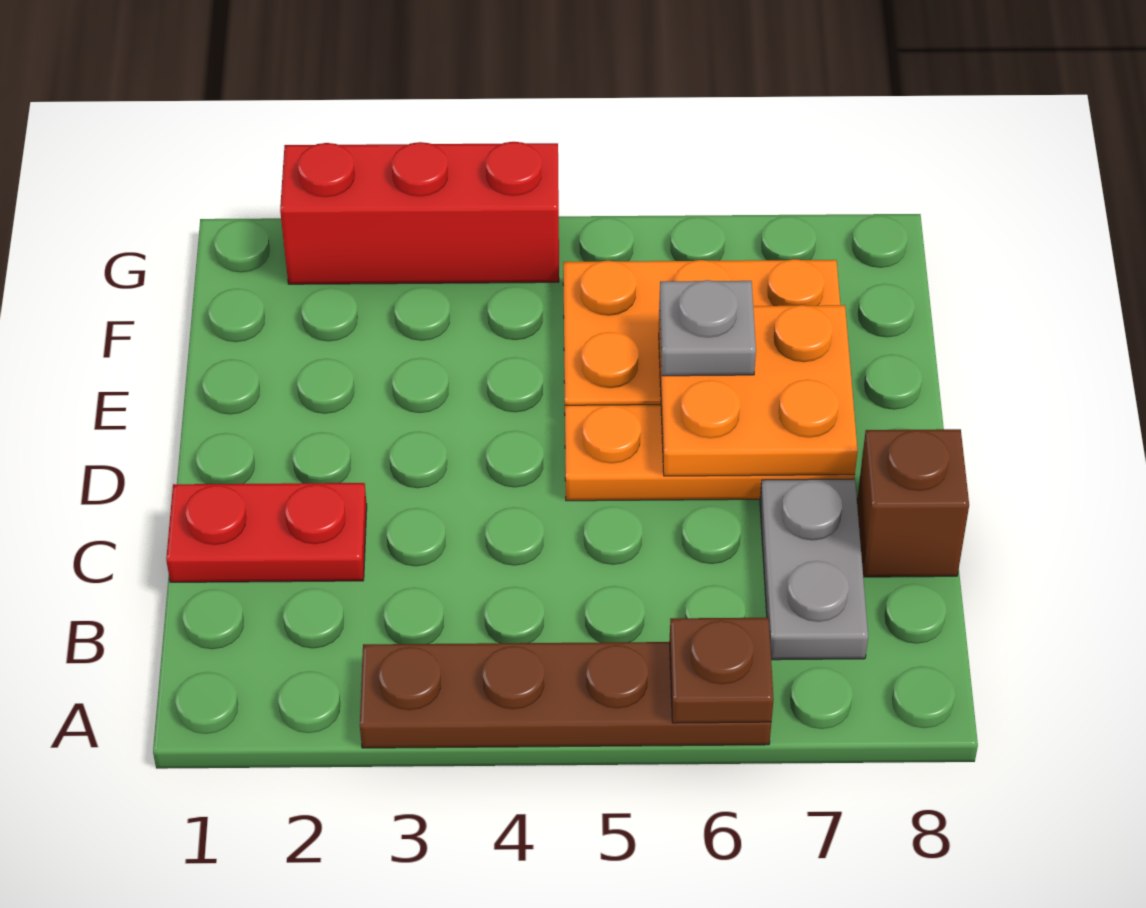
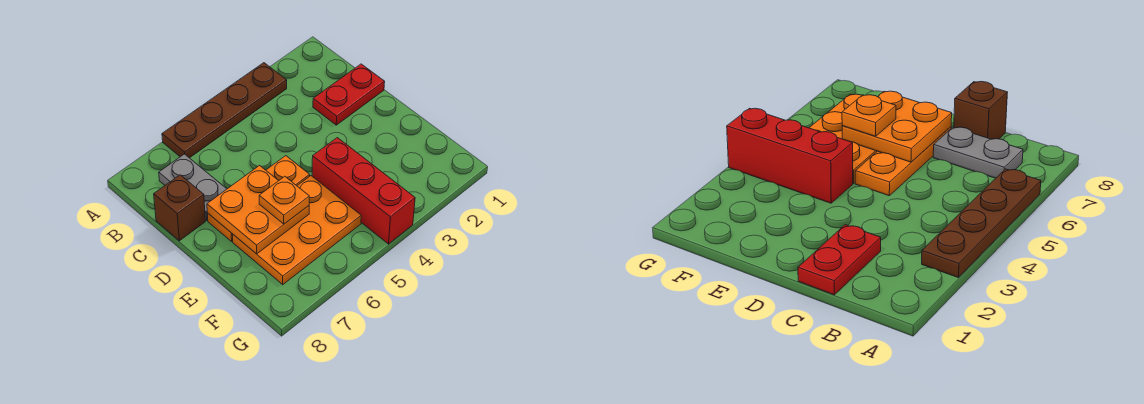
brown plate A6 level 2 -> none
grey plate E6 level 3 -> orange plate E6 level 3
red brick G2:G4 level 1 -> red brick E4:G4 level 1

